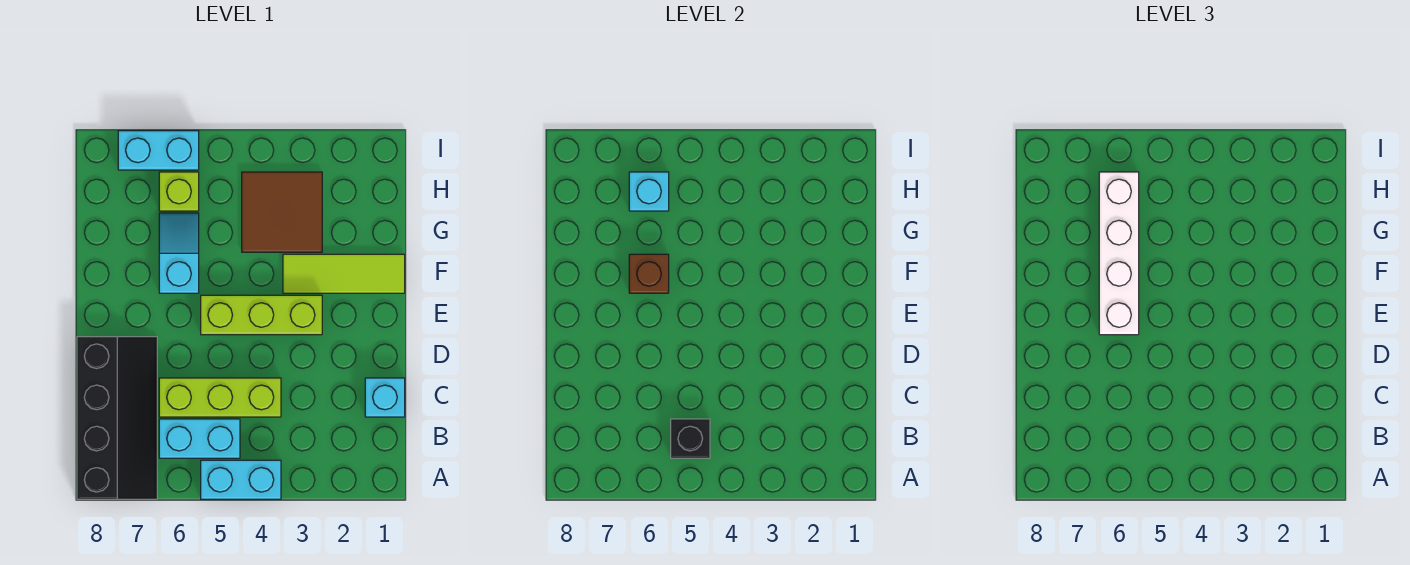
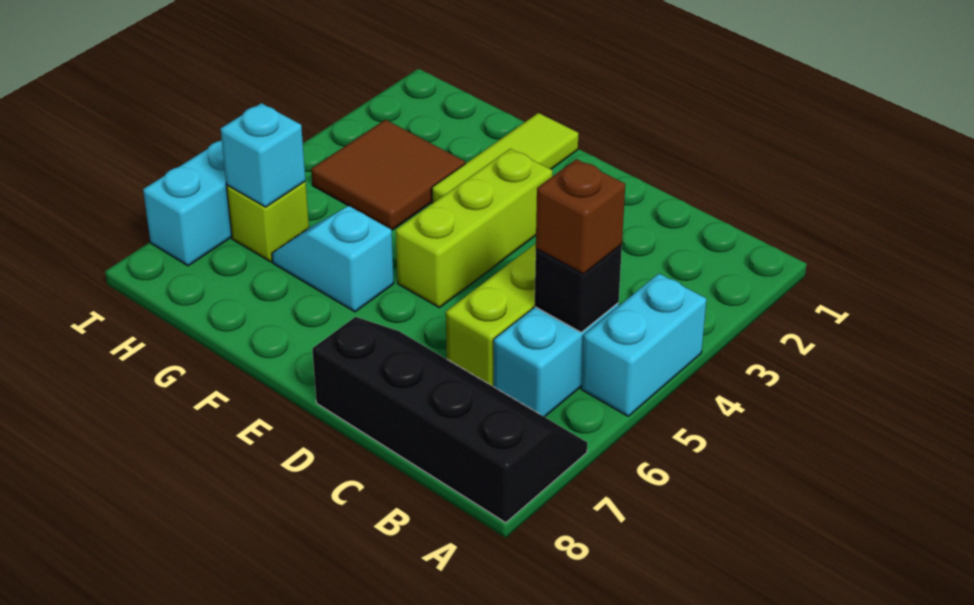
cyan brick C1 level 1 -> none
white brick E6:H6 level 3 -> none
brown brick F6 level 2 -> brown brick B5 level 3

